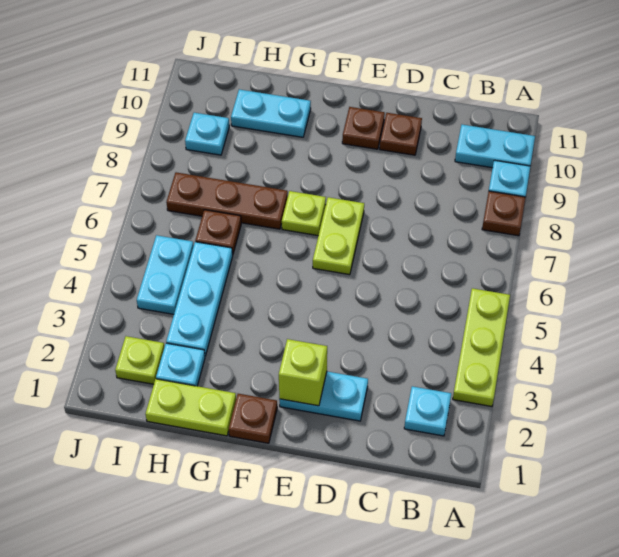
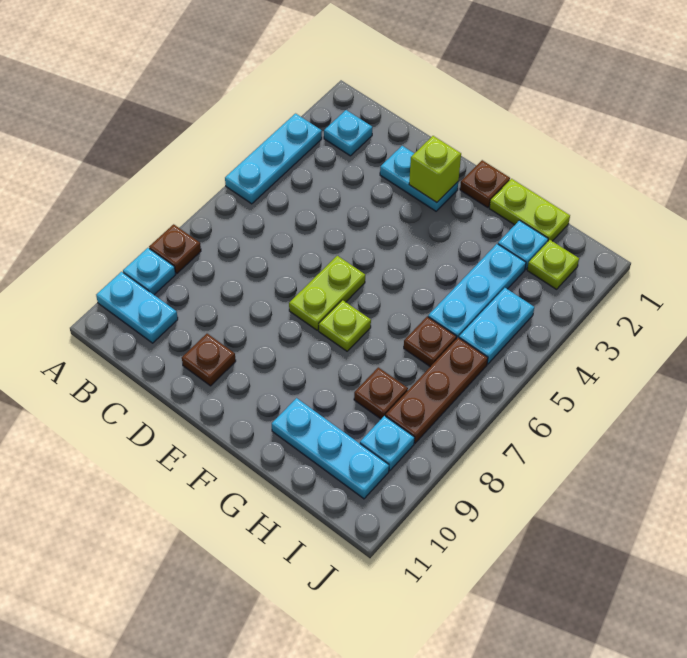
lime plate A3:A5 level 1 -> cyan plate A3:A5 level 1
brown plate E10 level 1 -> brown plate H8 level 1
brown plate G7:I7 level 1 -> brown plate I6:I8 level 1
cyan plate G10:H10 level 1 -> cyan plate G10:I10 level 1

